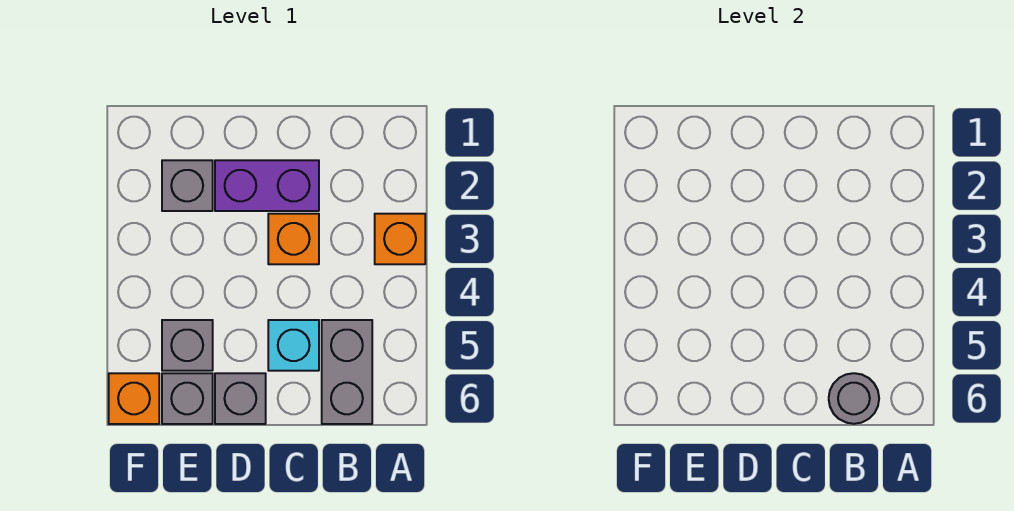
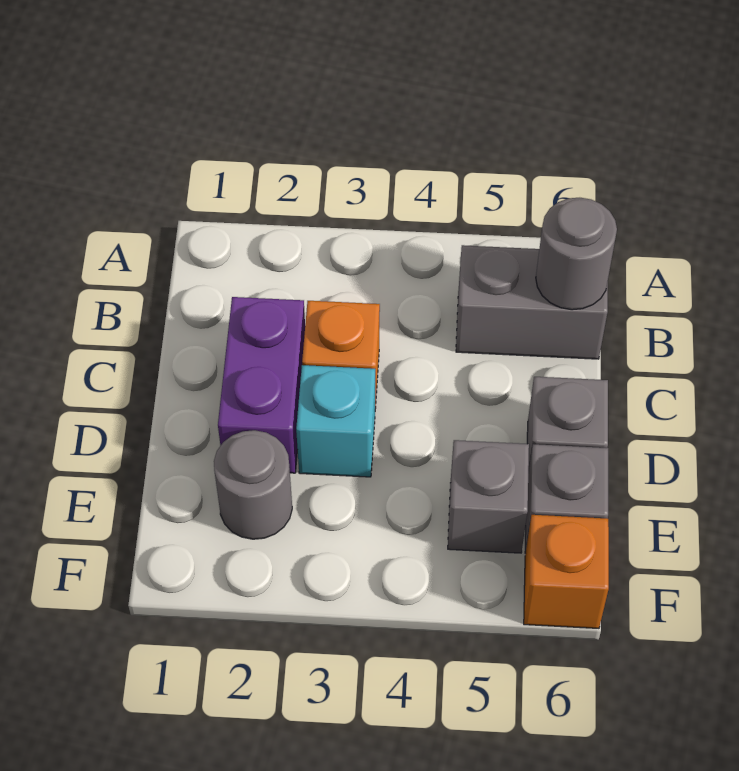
orange brick A3 level 1 -> none
cyan brick C5 level 1 -> cyan brick D3 level 1
grey brick E2 level 1 -> grey round brick E2 level 1

